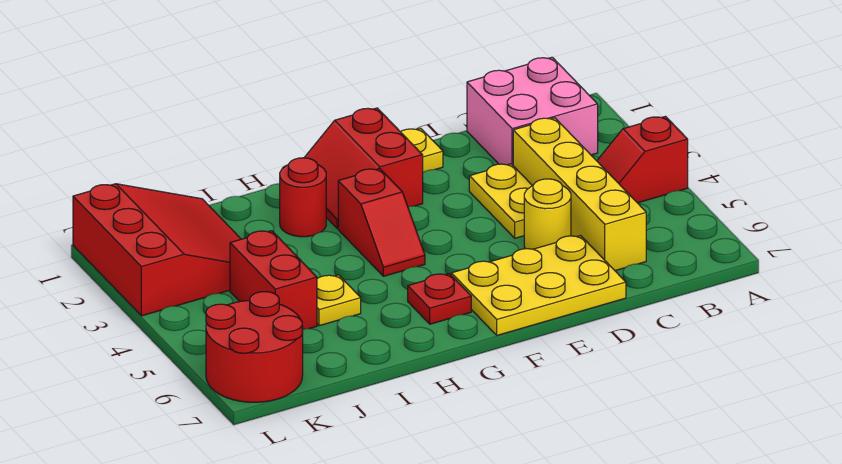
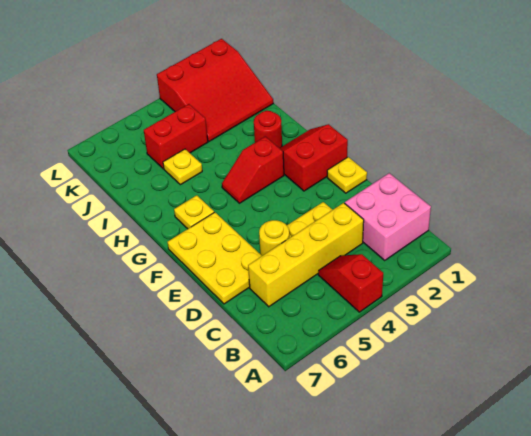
red plate G6 level 1 -> yellow plate G6 level 1
red round brick K6:L7 level 1 -> none

